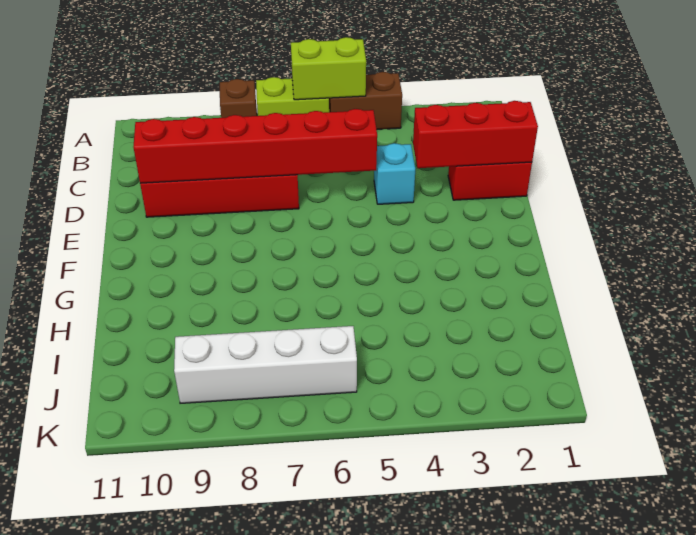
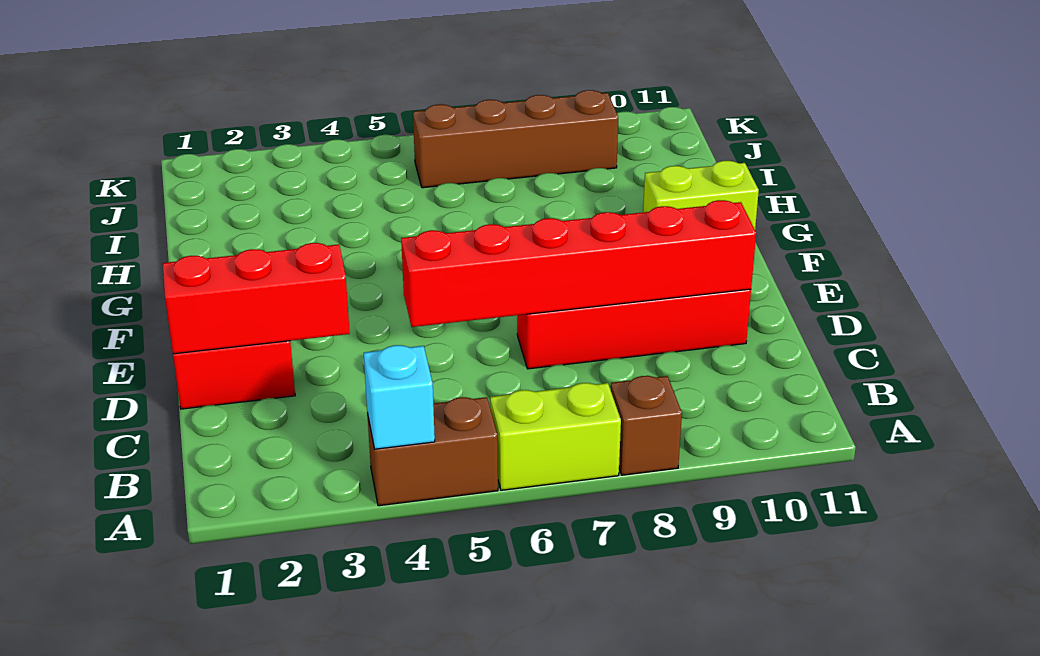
lime brick A5:A6 level 2 -> lime brick G10:G11 level 1
cyan brick D4 level 1 -> cyan brick A4 level 2
white brick J6:J9 level 1 -> brown brick J6:J9 level 1

